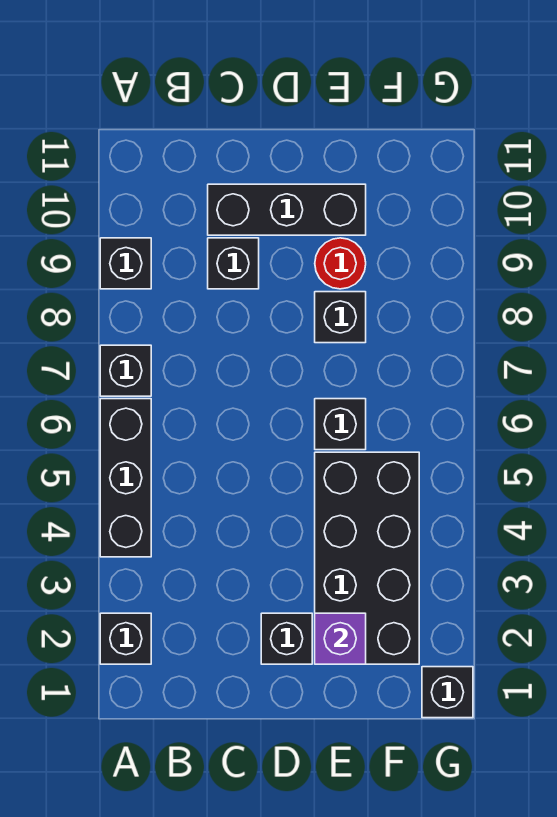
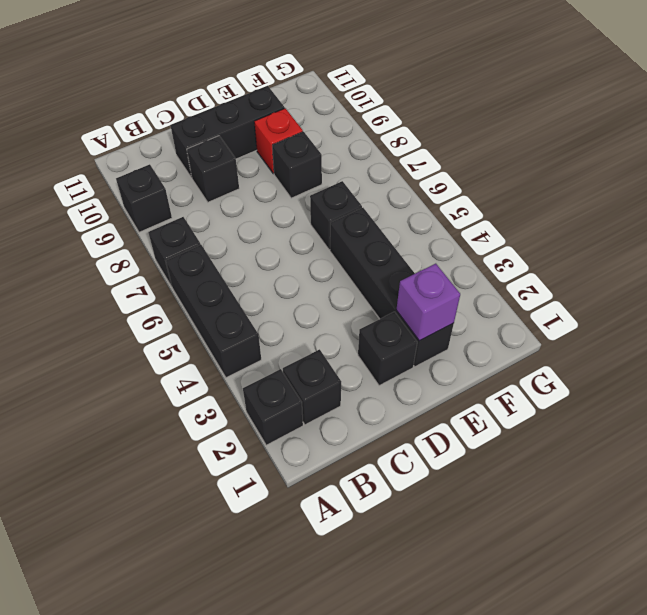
black brick E2:F5 level 1 -> black brick E2:E5 level 1
red round brick E9 level 1 -> red brick E9 level 1
black brick G1 level 1 -> black brick B2 level 1

